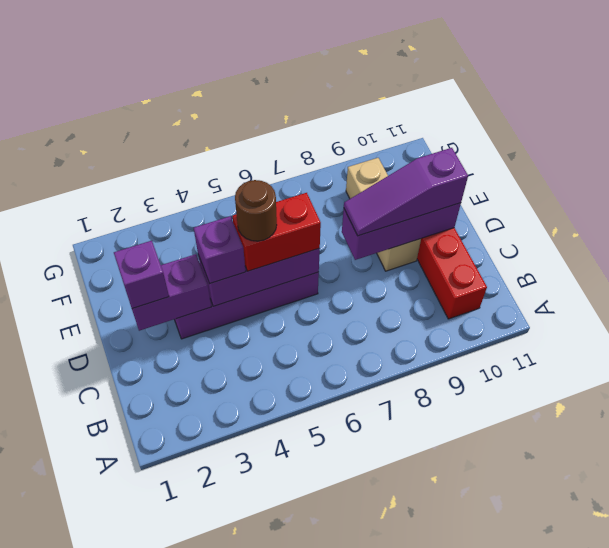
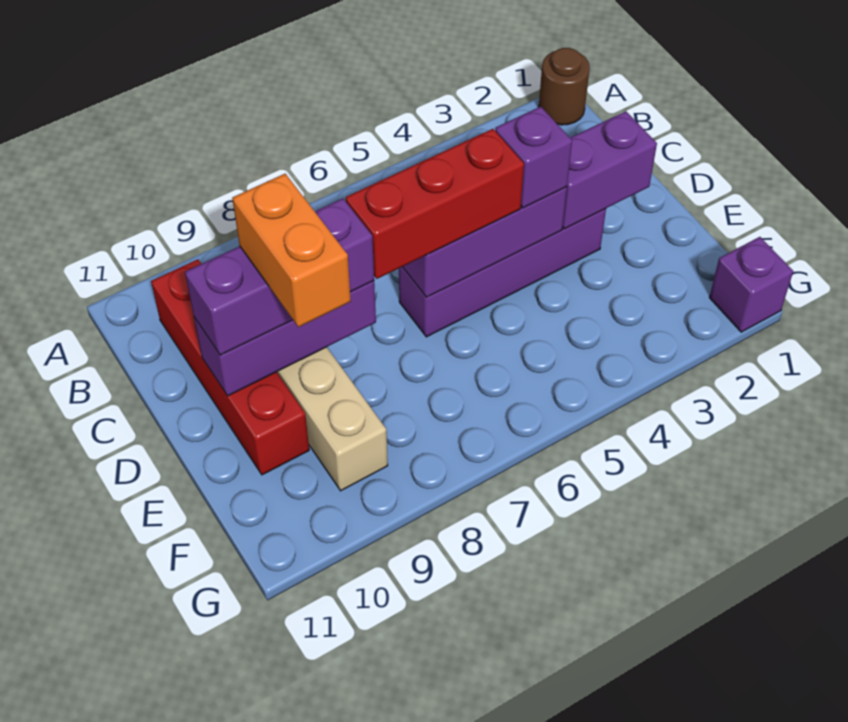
purple brick D2 level 3 -> purple brick G1 level 1
red brick D5:D6 level 3 -> red brick D5:D7 level 3
brown round brick D5 level 4 -> brown round brick A1 level 1
purple slope D8:D10 level 3 top 10 -> purple brick D8:D10 level 3
none -> orange brick D9:E9 level 4

